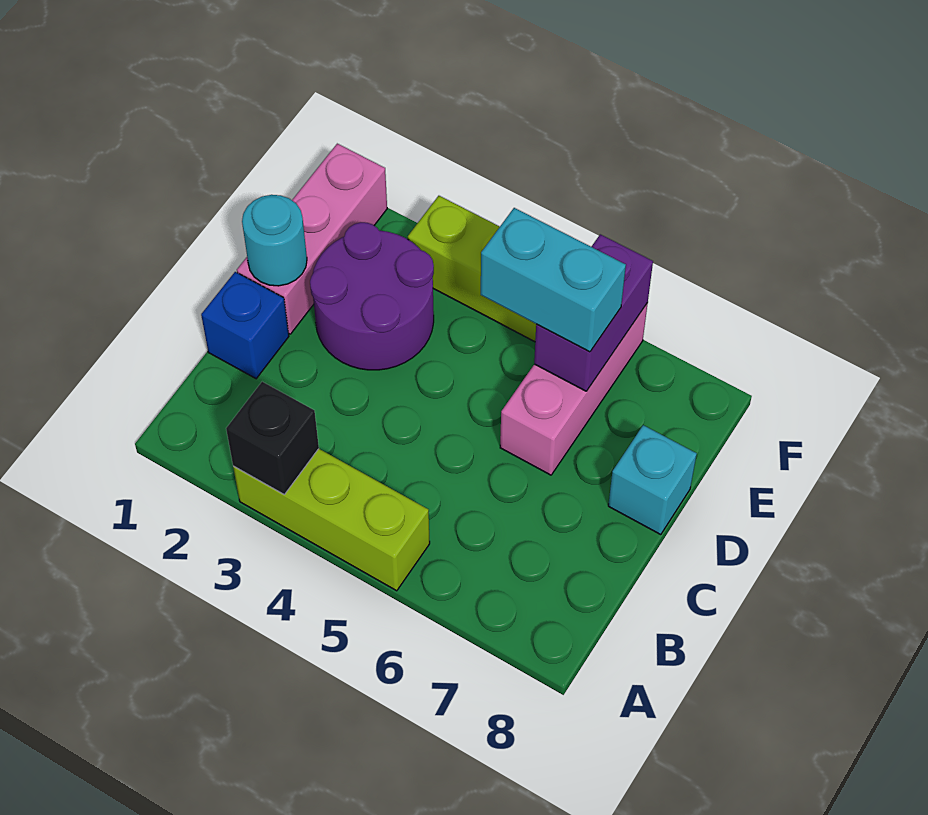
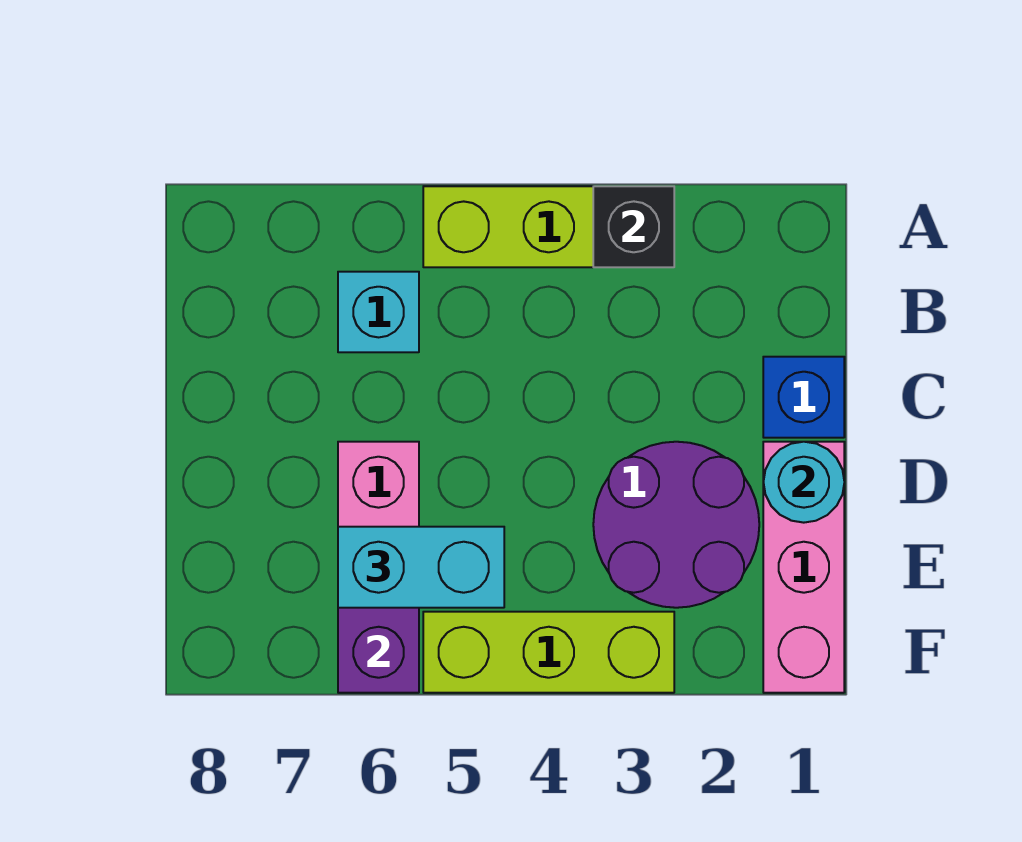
cyan brick D8 level 1 -> cyan brick B6 level 1

